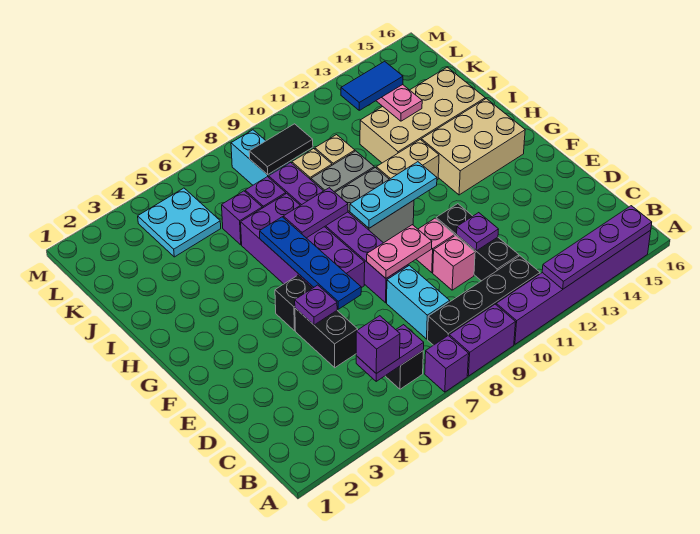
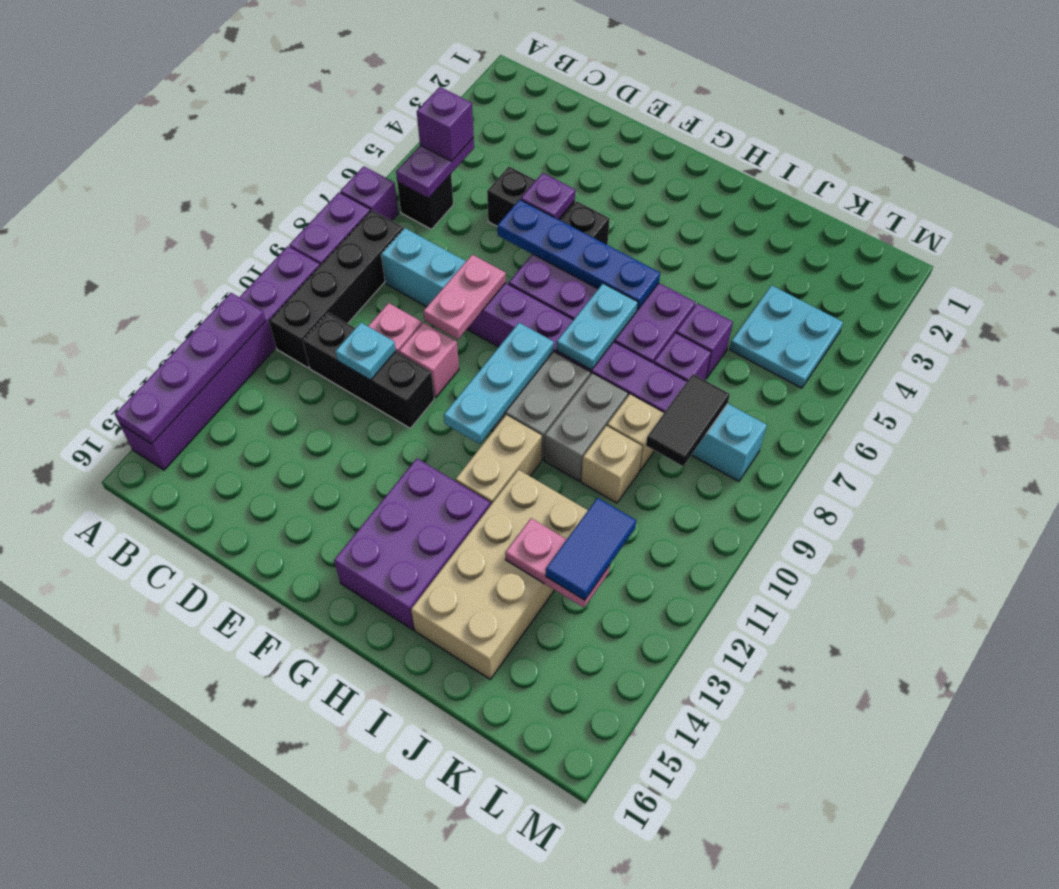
purple plate D11 level 2 -> cyan plate D11 level 2
tan brick G13:H15 level 1 -> purple brick G13:H15 level 1
purple plate H7:H8 level 2 -> cyan plate H7:H8 level 2

